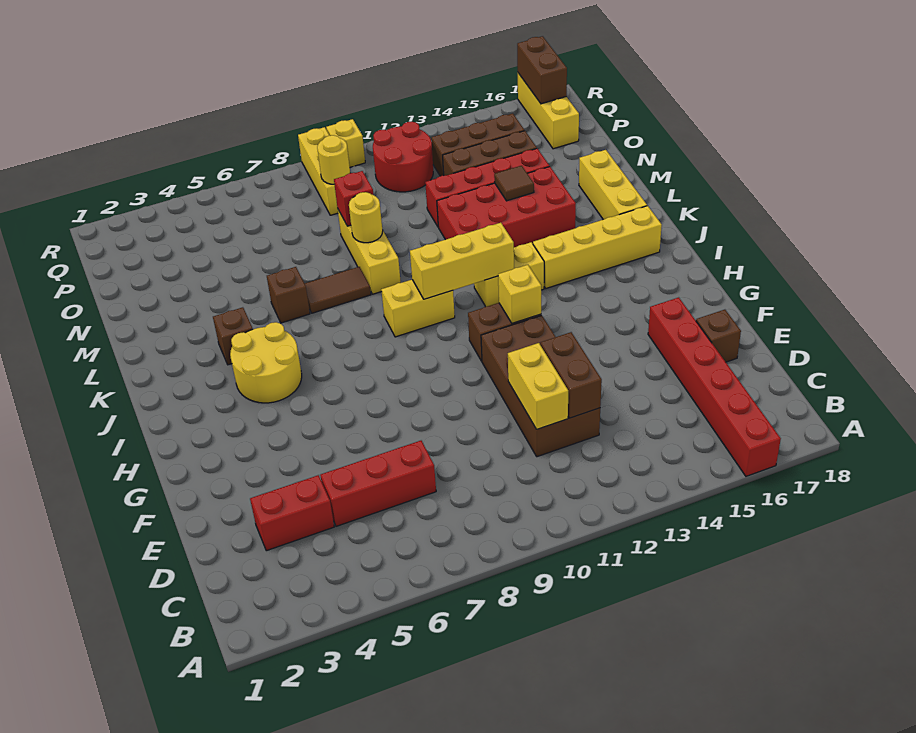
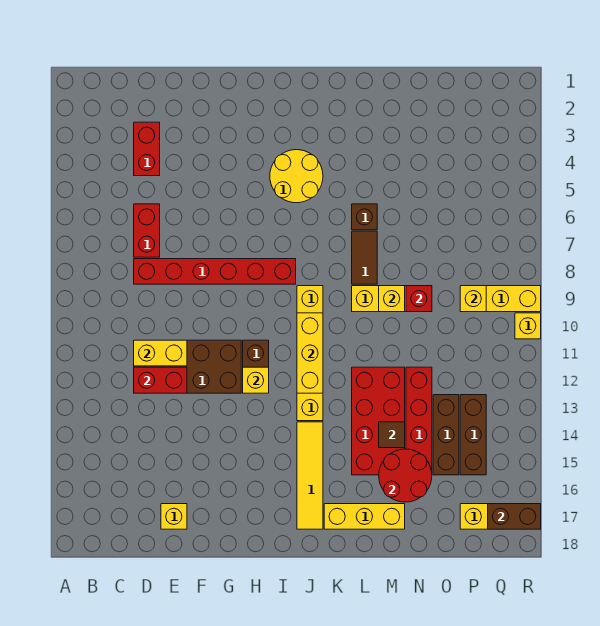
red brick A16:F16 level 1 -> red brick D8:I8 level 1
red brick D5:D7 level 1 -> red brick D6:D7 level 1
brown brick D12:E12 level 2 -> red brick D12:E12 level 2
brown brick E17 level 1 -> yellow brick E17 level 1
yellow brick J14:J17 level 1 -> yellow tile J14:J17 level 1
brown brick K4 level 1 -> none
yellow round brick M9 level 2 -> yellow brick M9 level 2
yellow round brick P9 level 2 -> yellow brick P9 level 2
red round brick P11:Q12 level 1 -> red round brick M15:N16 level 2

